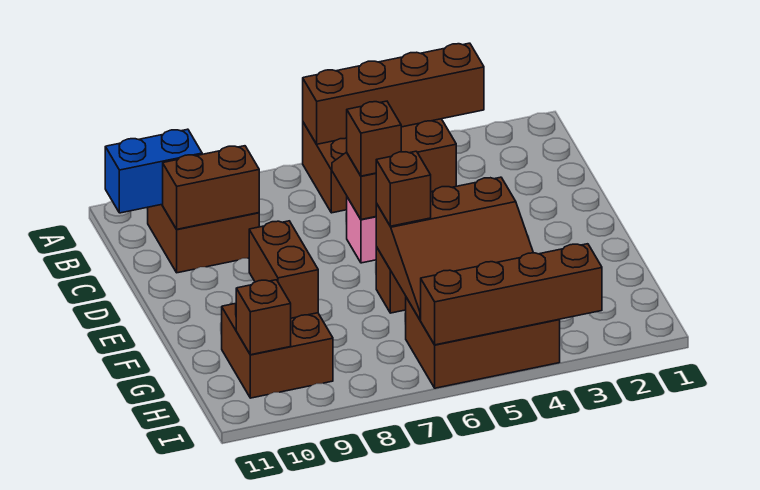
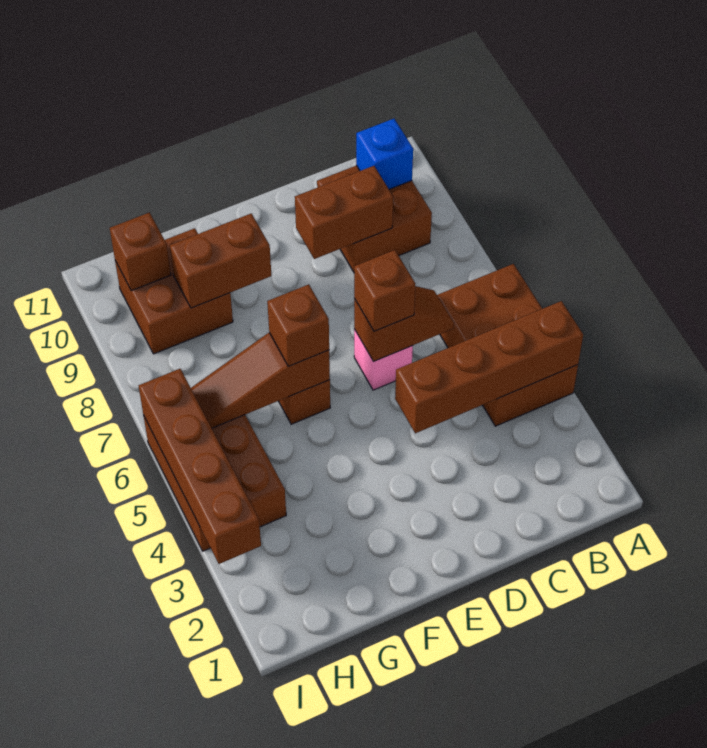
brown brick A3:A6 level 2 -> brown brick A4:D4 level 2
blue brick B10:B11 level 2 -> blue brick B10 level 2
brown brick C9:C10 level 2 -> brown brick C9:D9 level 2
brown slope F4:H6 level 2 top F -> brown slope F6:H6 level 2 top F

